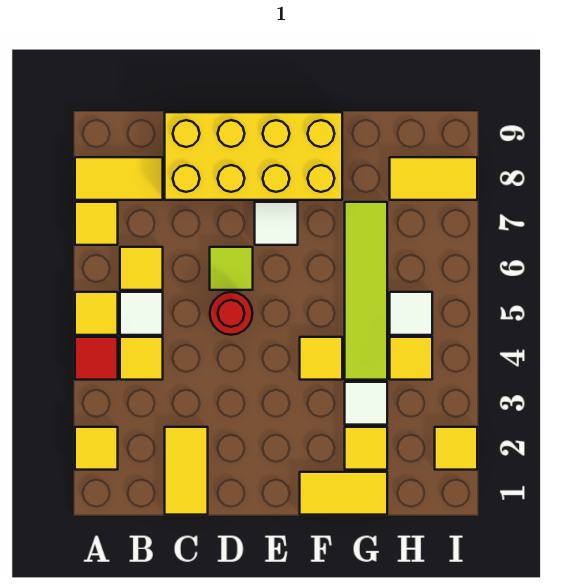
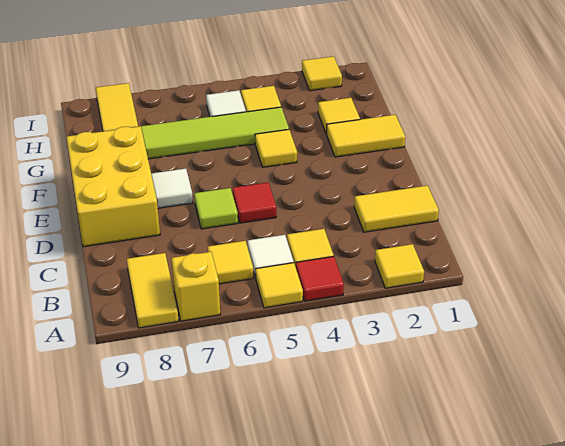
yellow tile A7 level 1 -> yellow brick A7 level 1
yellow brick C8:F9 level 1 -> yellow brick D8:F9 level 1
red round brick D5 level 1 -> red tile D5 level 1
yellow tile F1:G1 level 1 -> yellow tile F1:F2 level 1
white tile G3 level 1 -> none

